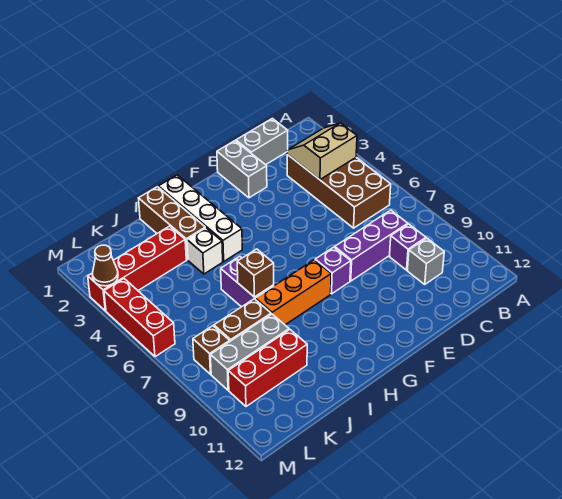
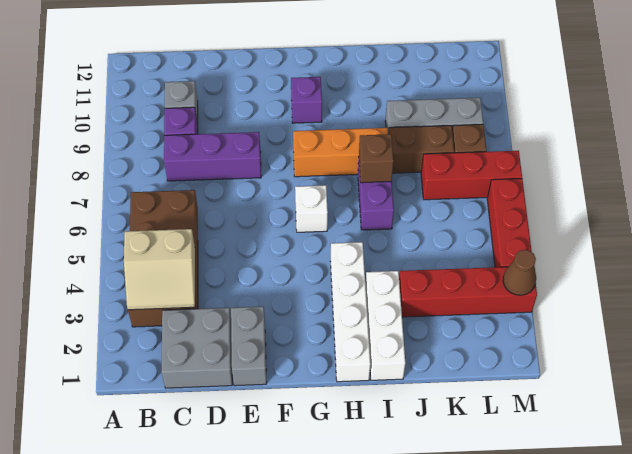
grey brick C1:D1 level 1 -> grey brick C1:D2 level 1
purple brick F8 level 1 -> purple brick G10 level 1
brown brick I1:I3 level 1 -> white brick I1:I3 level 1
white brick I4 level 1 -> white brick G6 level 1
red brick J10:L10 level 1 -> red brick K7:M7 level 1

